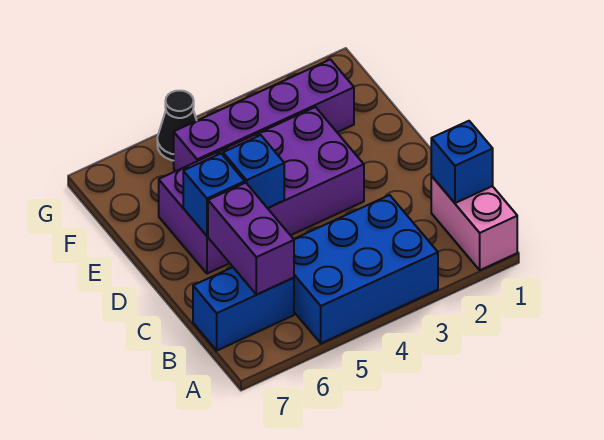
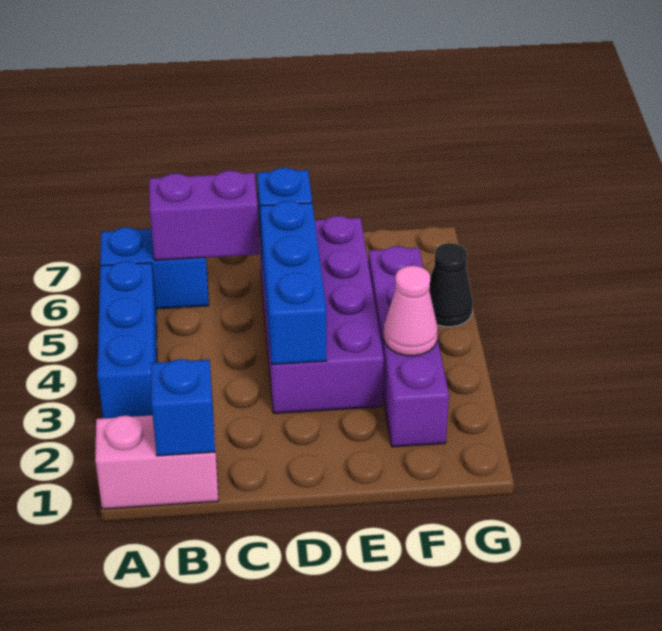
blue brick A3:B5 level 1 -> blue brick A3:A5 level 1
blue brick B6:B7 level 1 -> blue brick A6:B6 level 1
blue brick D5 level 2 -> blue brick D3:D5 level 2
none -> pink cone F3 level 2

